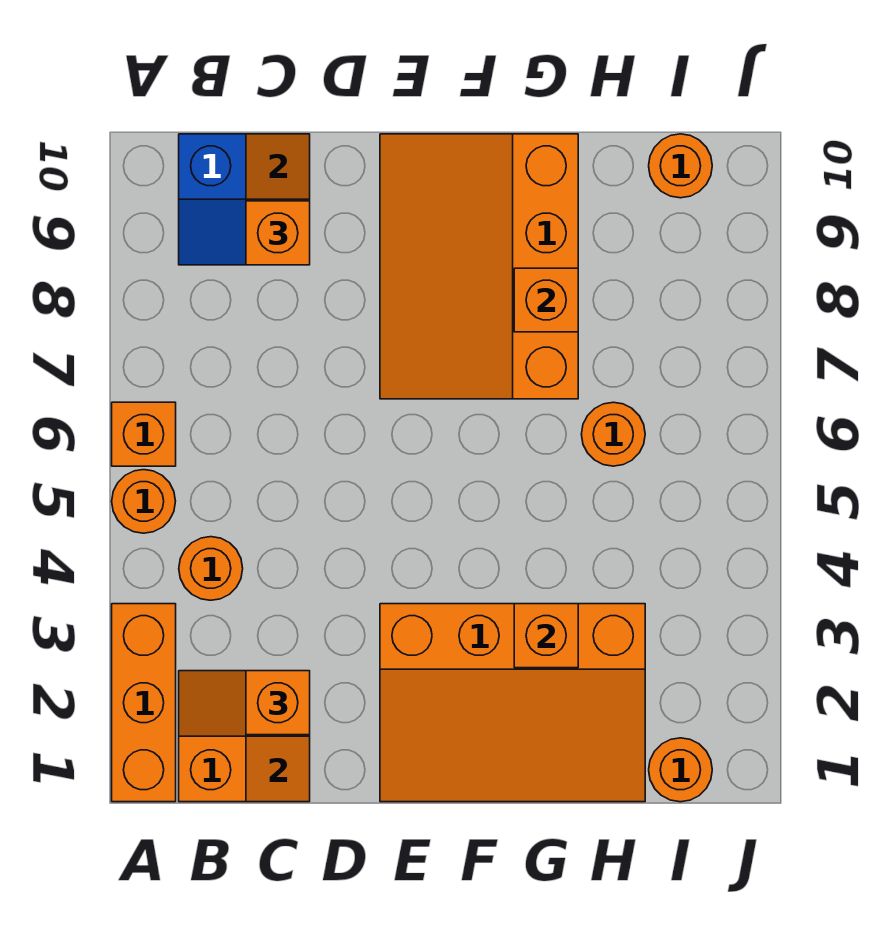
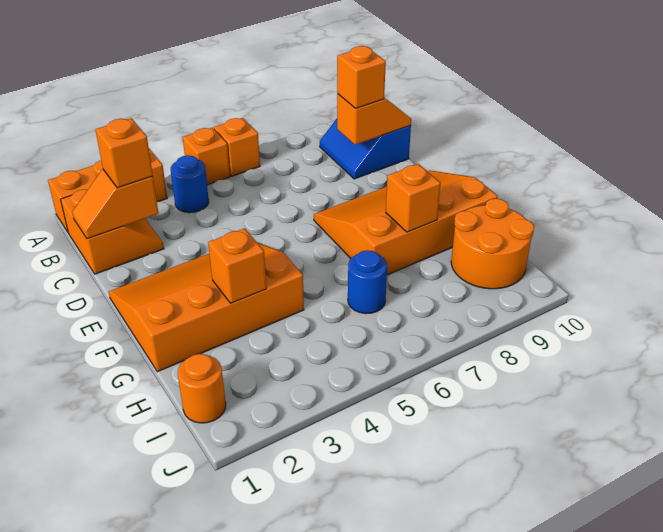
orange round brick A5 level 1 -> orange brick A5 level 1
orange round brick B4 level 1 -> blue round brick B4 level 1
orange slope E1:H3 level 1 top 3 -> orange slope E1:G4 level 1 top G
orange round brick H6 level 1 -> blue round brick H6 level 1
orange round brick I10 level 1 -> orange round brick H9:I10 level 1

